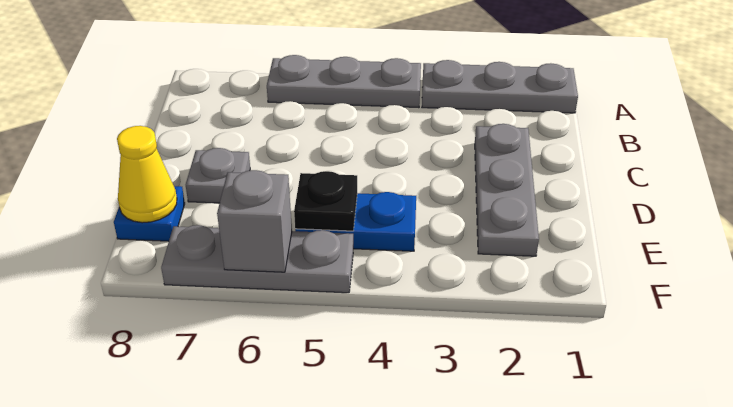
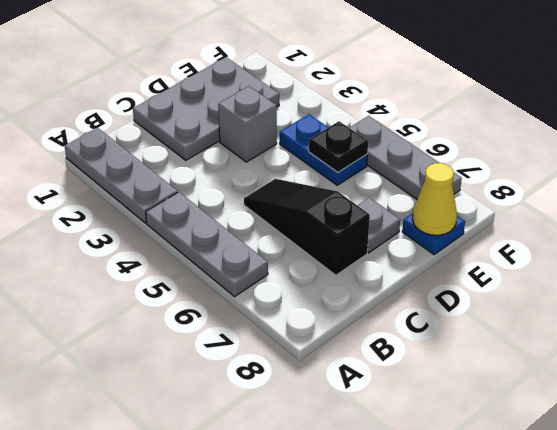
grey plate C2:E2 level 1 -> grey plate C1:E2 level 1
none -> black slope C5:C7 level 1 top 7
grey brick F6 level 2 -> grey brick D3 level 1

